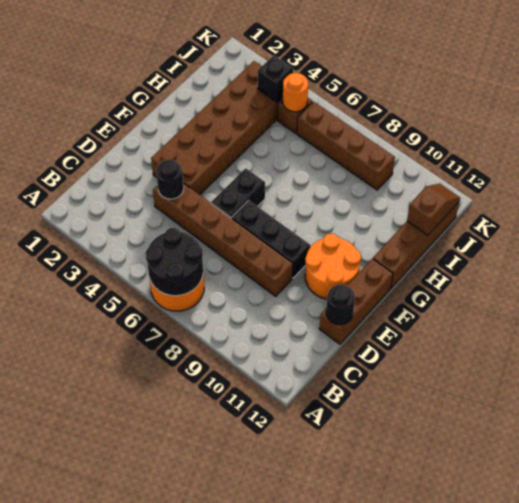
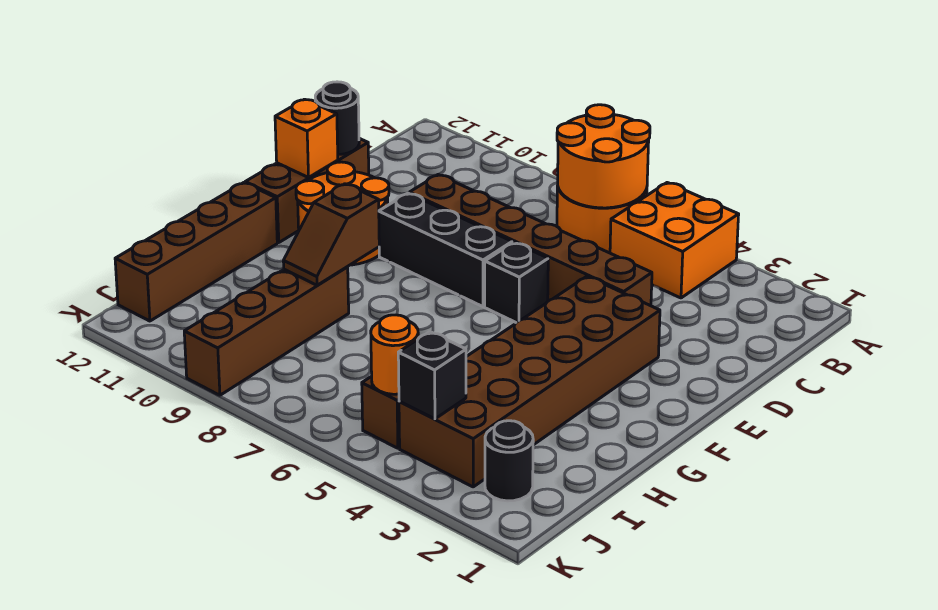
none -> orange brick A4:B5 level 1
black round brick A6:B7 level 2 -> orange round brick A6:B7 level 2
black round brick D4 level 2 -> black round brick J2 level 1
black brick E6:F6 level 1 -> black brick E6 level 1
none -> orange brick E12 level 2
brown slope I12:J12 level 2 top I -> brown slope G9:H9 level 2 top G
brown brick J6:J9 level 1 -> brown brick H9:K9 level 1

